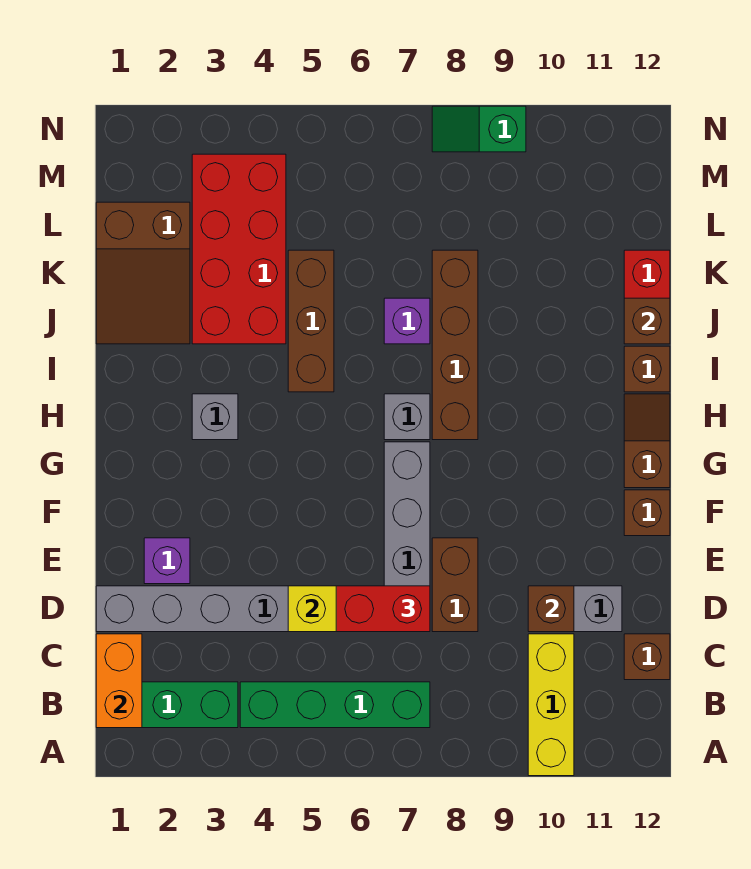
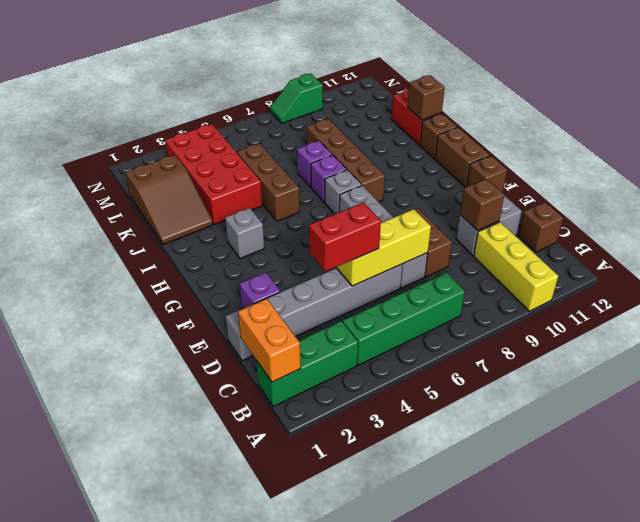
red brick D6:D7 level 3 -> red brick D4:D5 level 3
brown slope G12:H12 level 1 top G -> brown brick G12:H12 level 1
none -> purple brick I7 level 1

